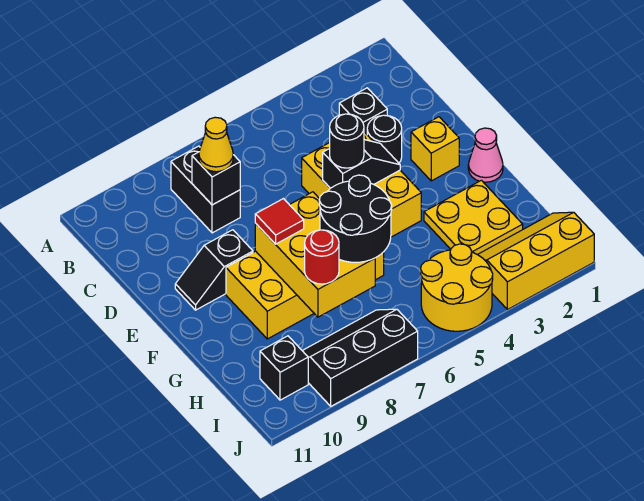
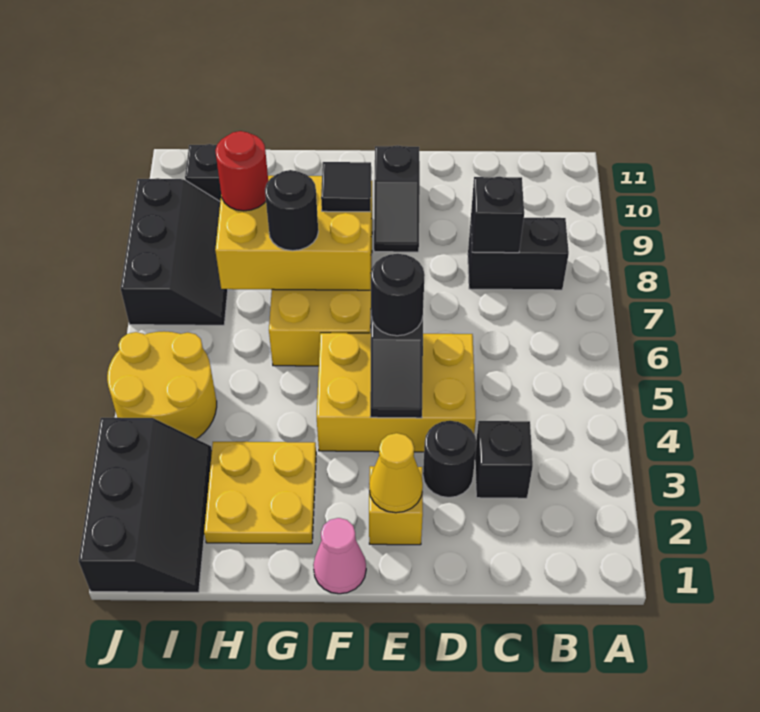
yellow cone C8 level 3 -> yellow cone E2 level 2
black slope E9:E10 level 1 top 9 -> black slope E9:E10 level 1 top 10
red tile F8 level 3 -> black tile F8 level 3
black round brick G6:H7 level 3 -> black round brick G7 level 3
yellow slope I1:J3 level 1 top J -> black slope I1:J3 level 1 top J

